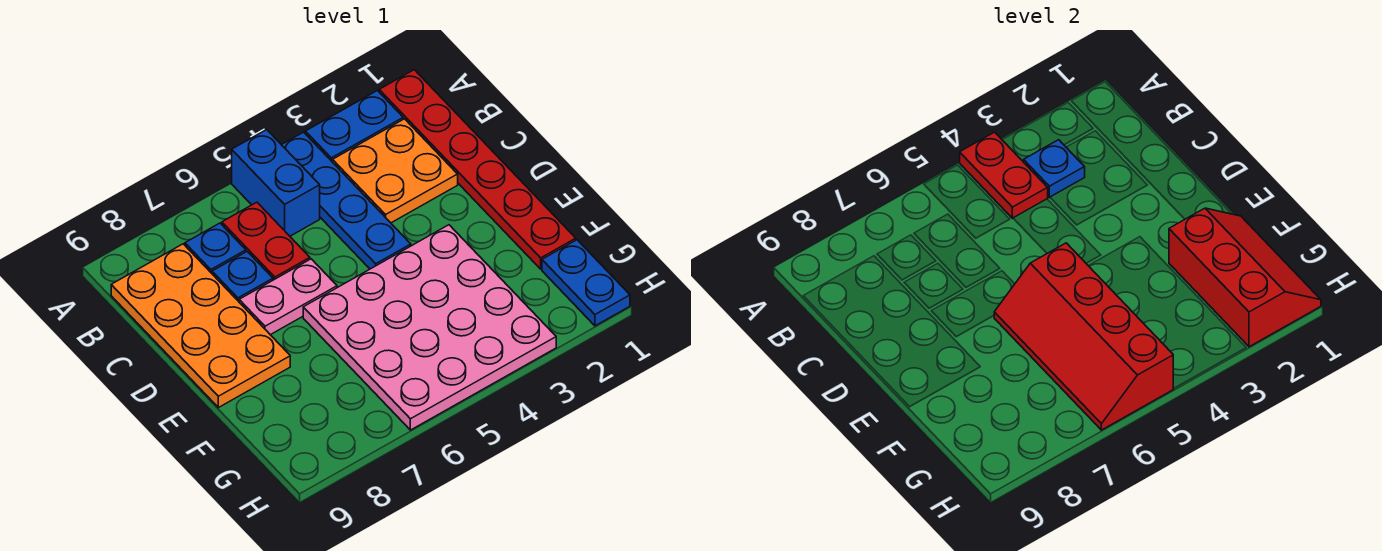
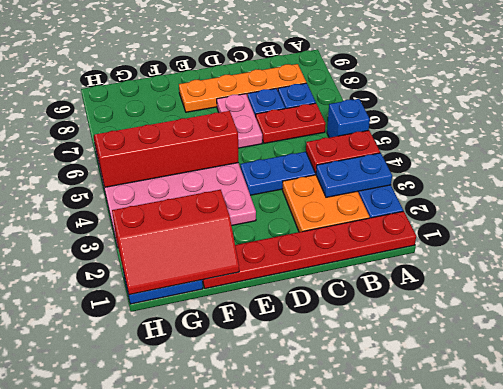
blue brick A5:B5 level 1 -> blue brick A5 level 1
blue plate B3 level 2 -> blue plate A3:B3 level 2
orange plate B8:E9 level 1 -> orange plate B8:E8 level 1

